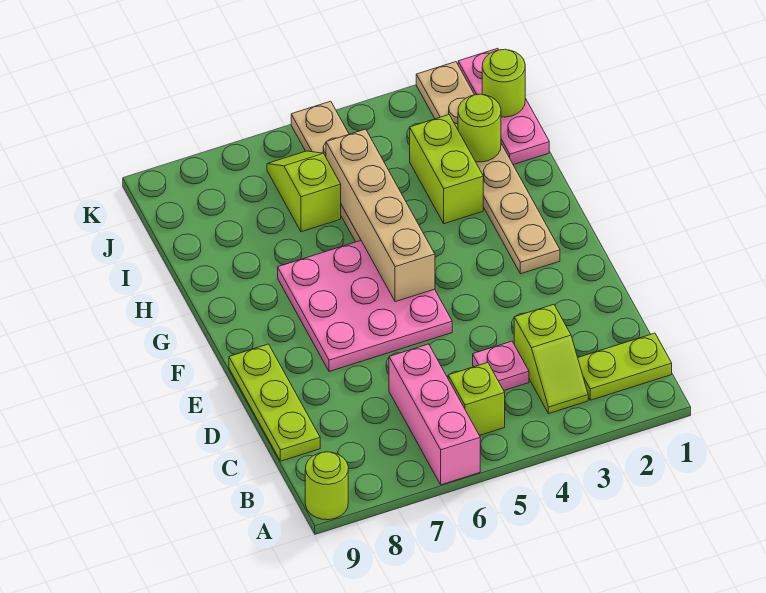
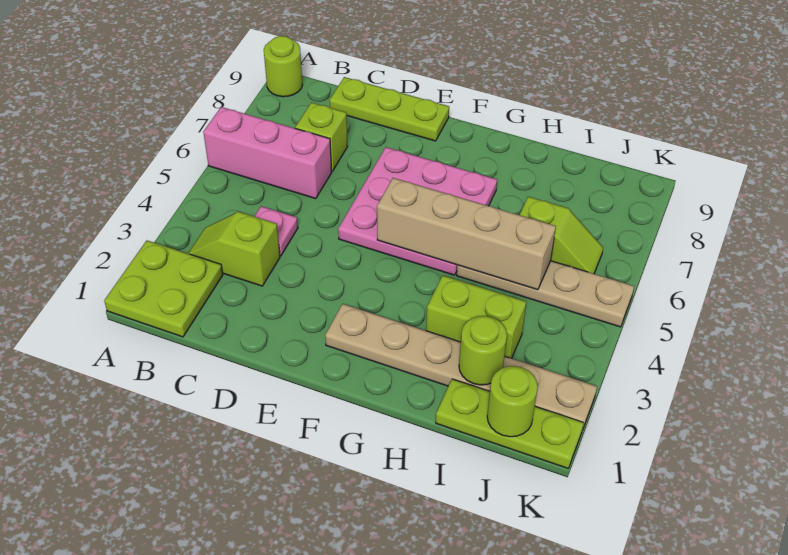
lime plate B1:B2 level 1 -> lime plate A1:B2 level 1
lime brick B5 level 1 -> lime brick C7 level 1
pink plate I1:K1 level 1 -> lime plate I1:K1 level 1

